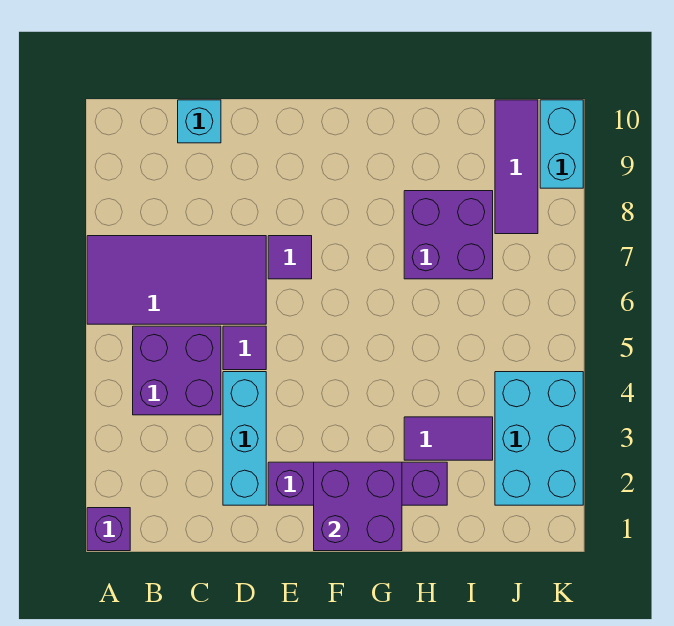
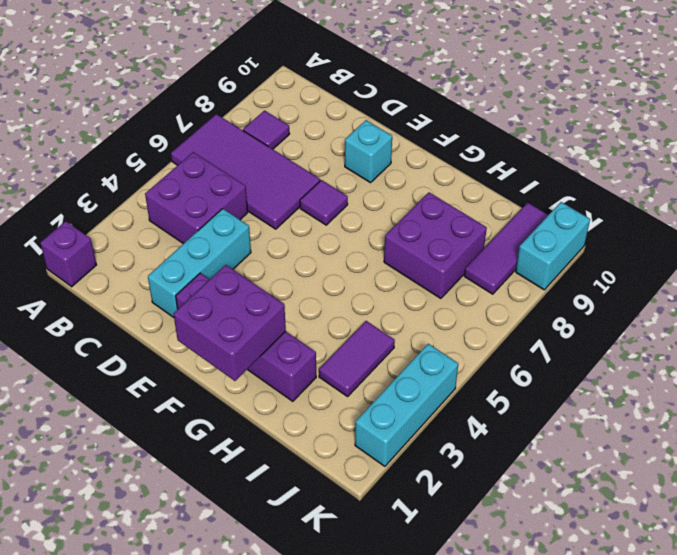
cyan brick C10 level 1 -> cyan brick E9 level 1
purple tile D5 level 1 -> purple tile B8 level 1
purple tile H3:I3 level 1 -> purple tile I3:I4 level 1
cyan brick J2:K4 level 1 -> cyan brick K2:K4 level 1

